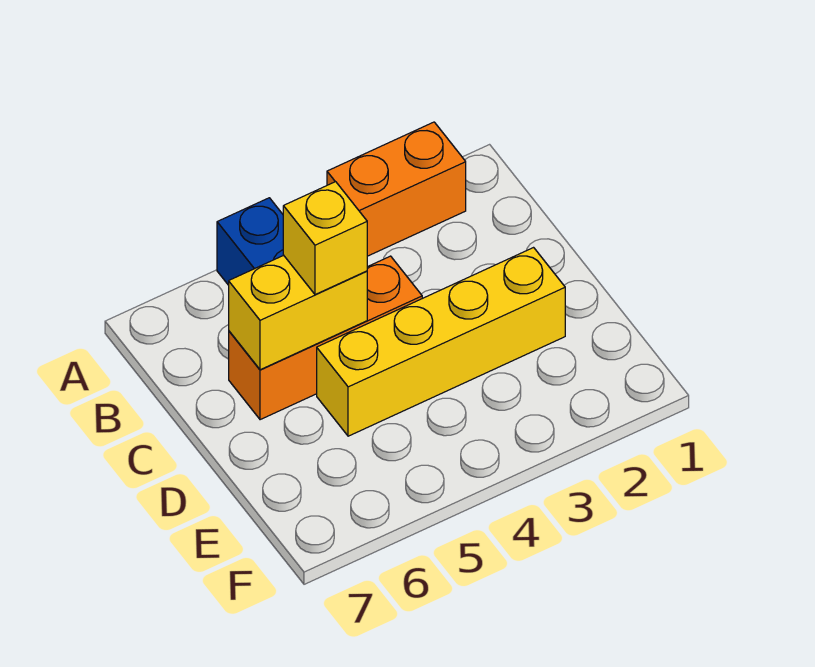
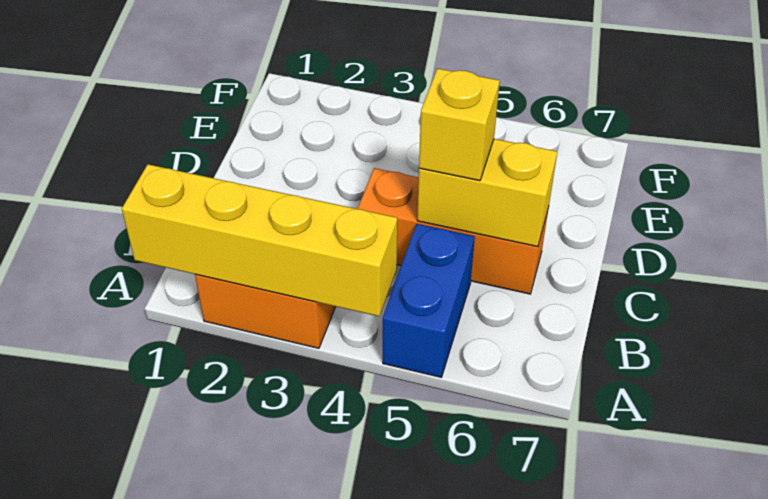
yellow brick D2:D5 level 1 -> yellow brick A1:A4 level 2

